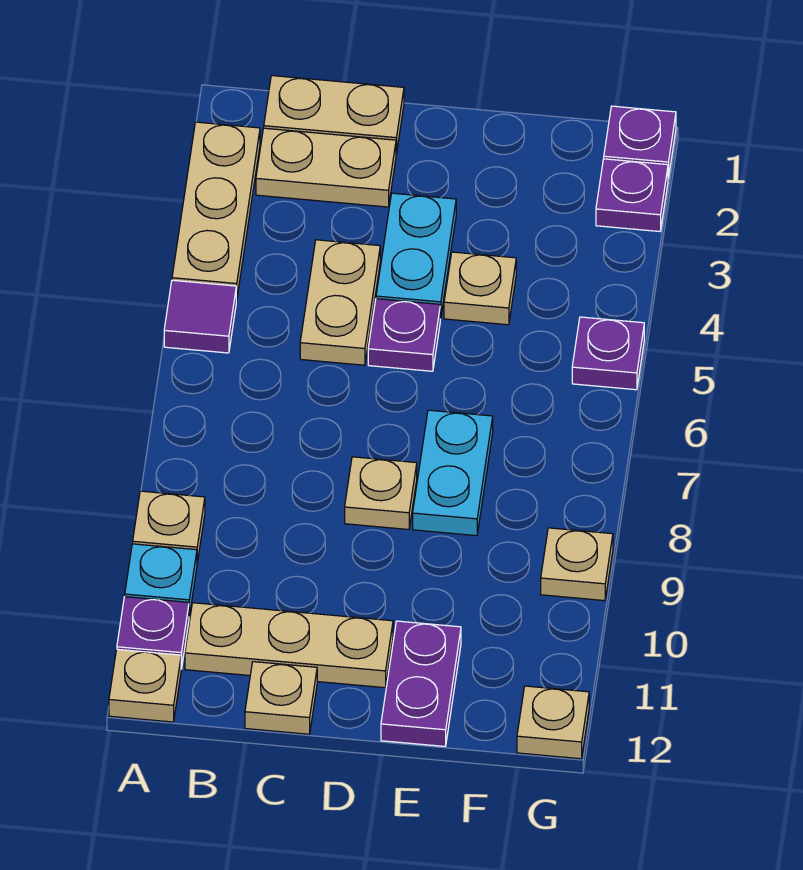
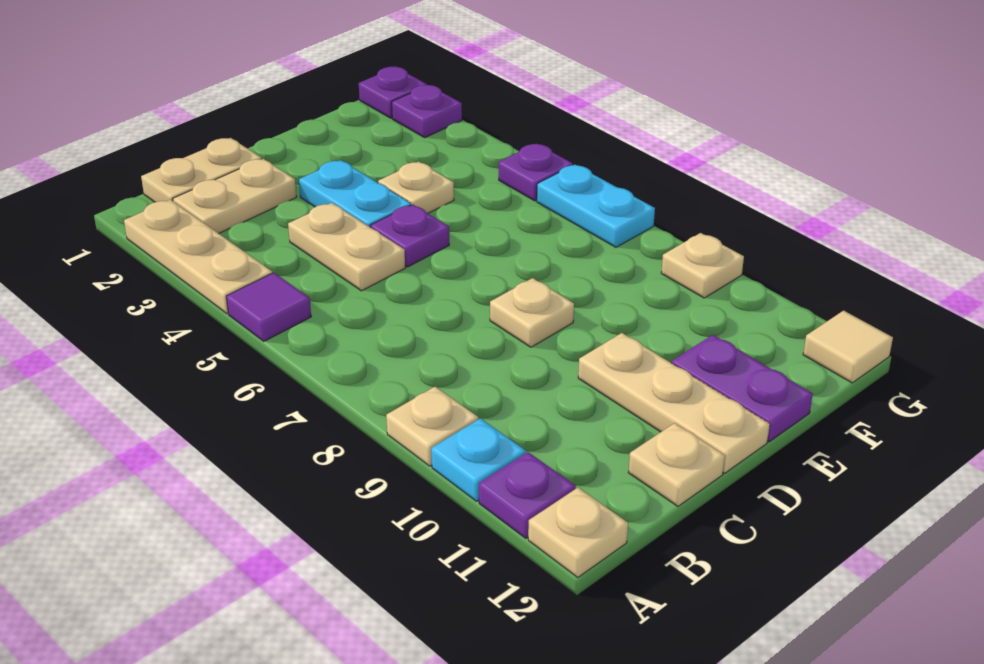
tan plate B11:D11 level 1 -> tan plate D10:D12 level 1
cyan plate E7:E8 level 1 -> cyan plate G6:G7 level 1
tan plate G12 level 1 -> tan tile G12 level 1

